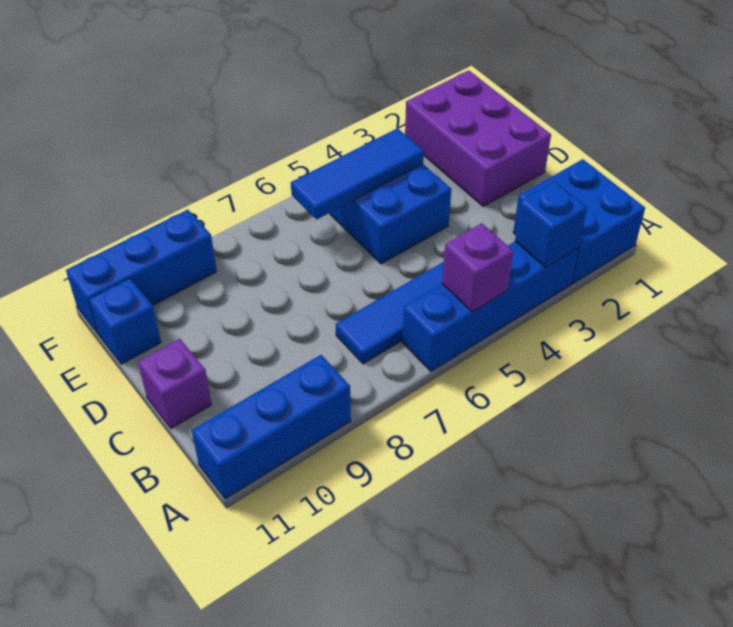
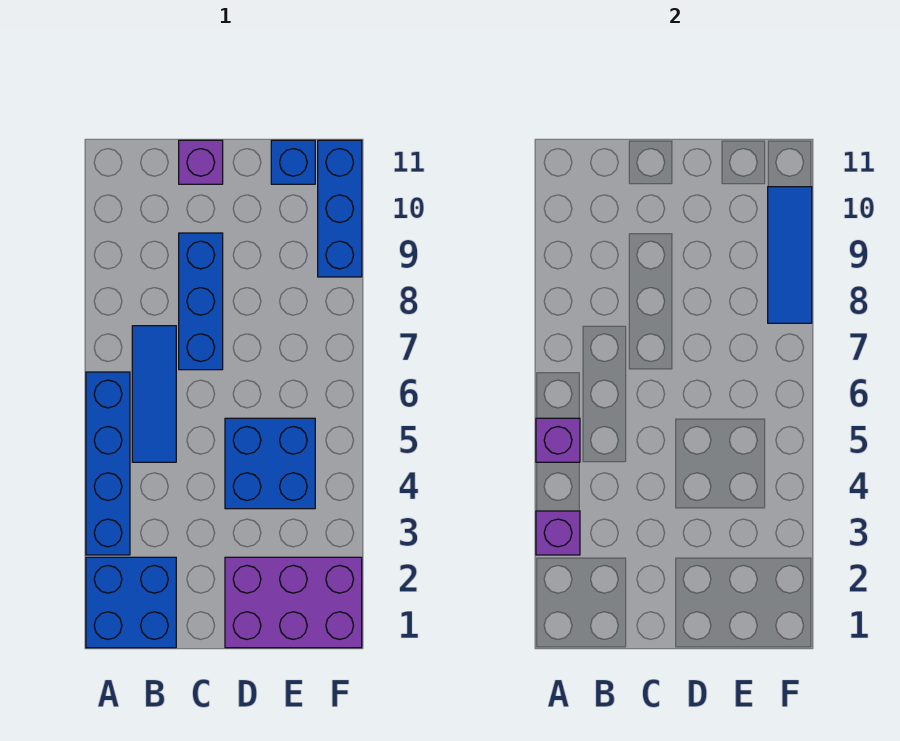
blue brick A3 level 2 -> purple brick A3 level 2
blue brick A9:A11 level 1 -> blue brick C7:C9 level 1
blue tile E4:E6 level 2 -> blue tile F8:F10 level 2

